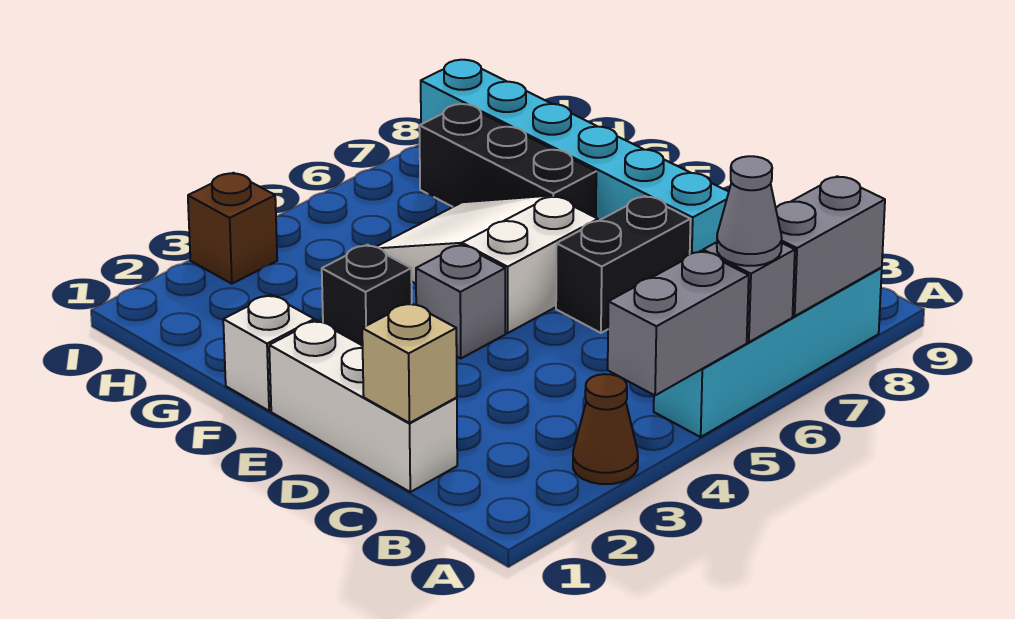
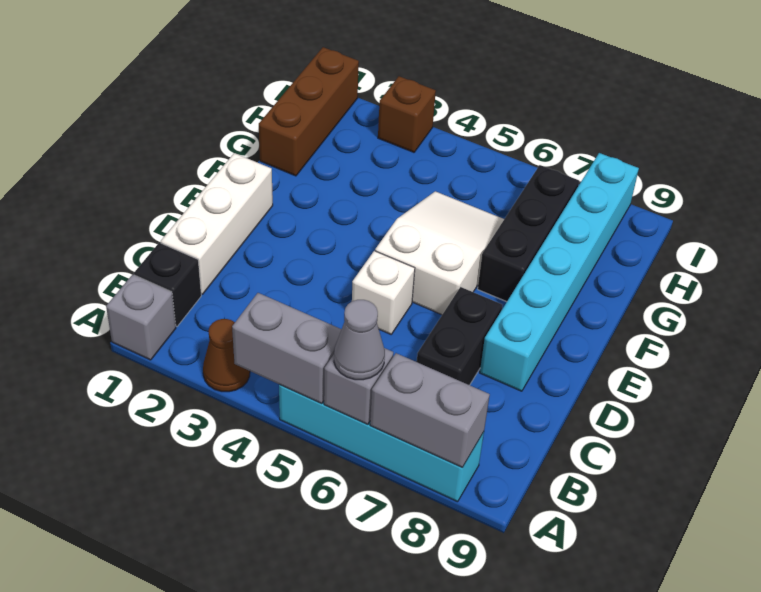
tan brick C1 level 2 -> none
black brick D6:D7 level 1 -> black brick C7:D7 level 1
grey brick E4 level 1 -> grey brick A1 level 1
white brick F1 level 1 -> white brick D5 level 1
black brick F3 level 1 -> black brick B1 level 1
none -> brown brick G1:I1 level 1

